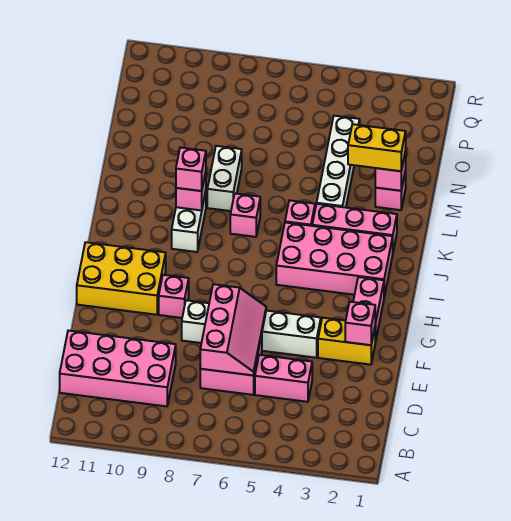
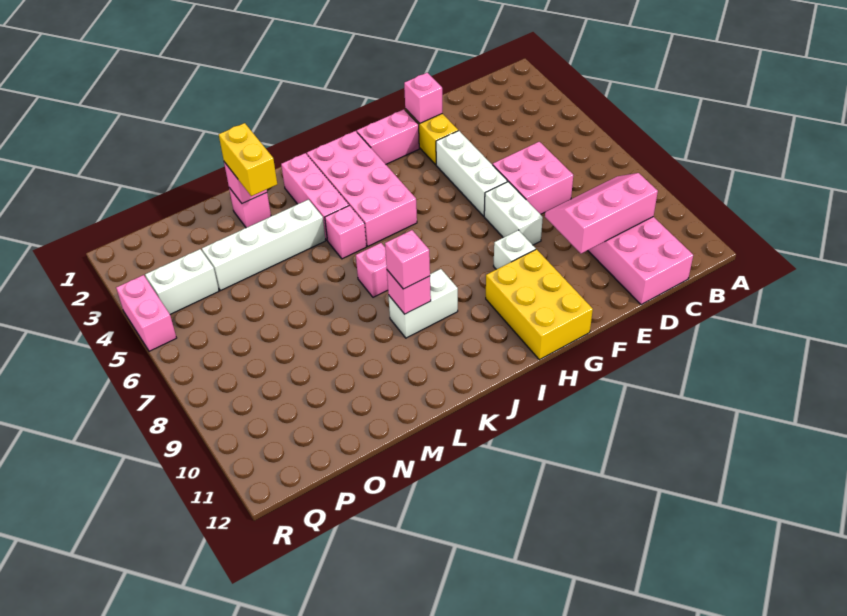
pink brick D4:D5 level 1 -> pink brick R4:R5 level 1
pink slope D6:F7 level 2 top 7 -> pink slope C9:E10 level 2 top 10
pink brick G9 level 1 -> white brick G9 level 1
white brick L8:M8 level 1 -> white brick P4:Q4 level 1

